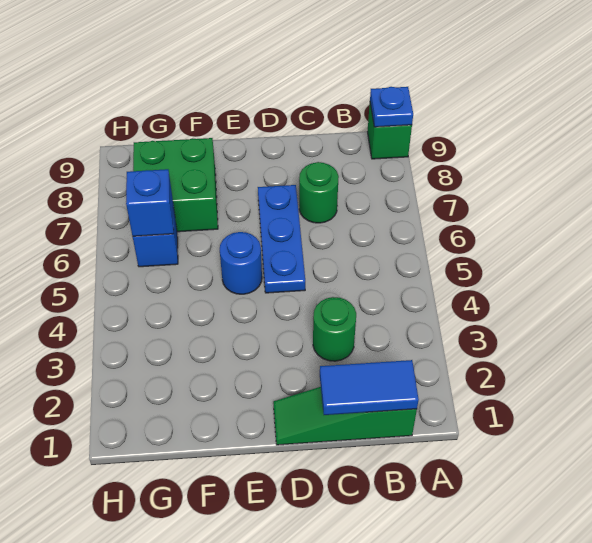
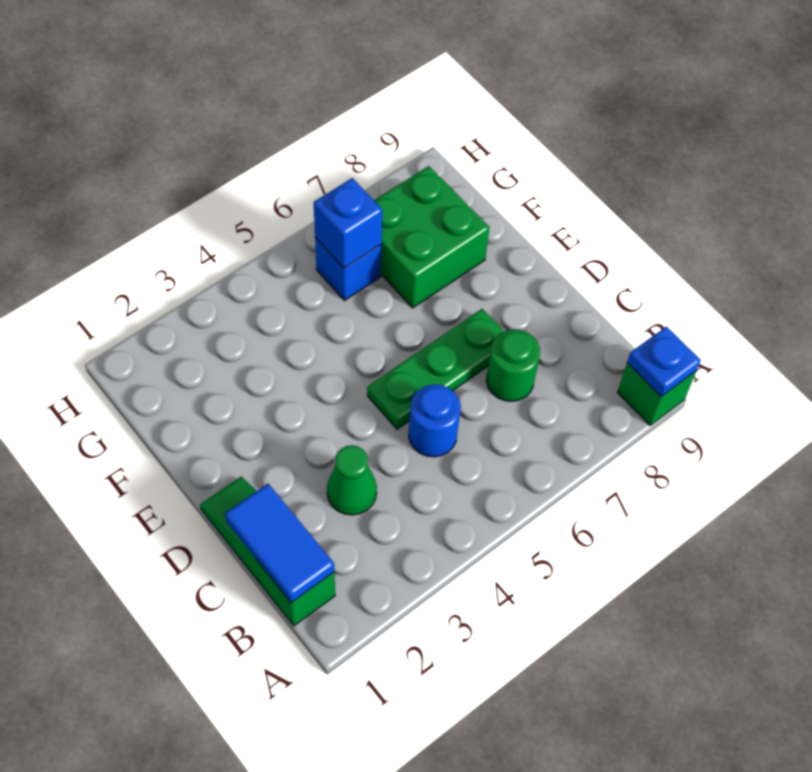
green round brick C3 level 1 -> green cone C3 level 1
blue plate D5:D7 level 1 -> green plate D5:D7 level 1
blue round brick E5 level 1 -> blue round brick C5 level 1

